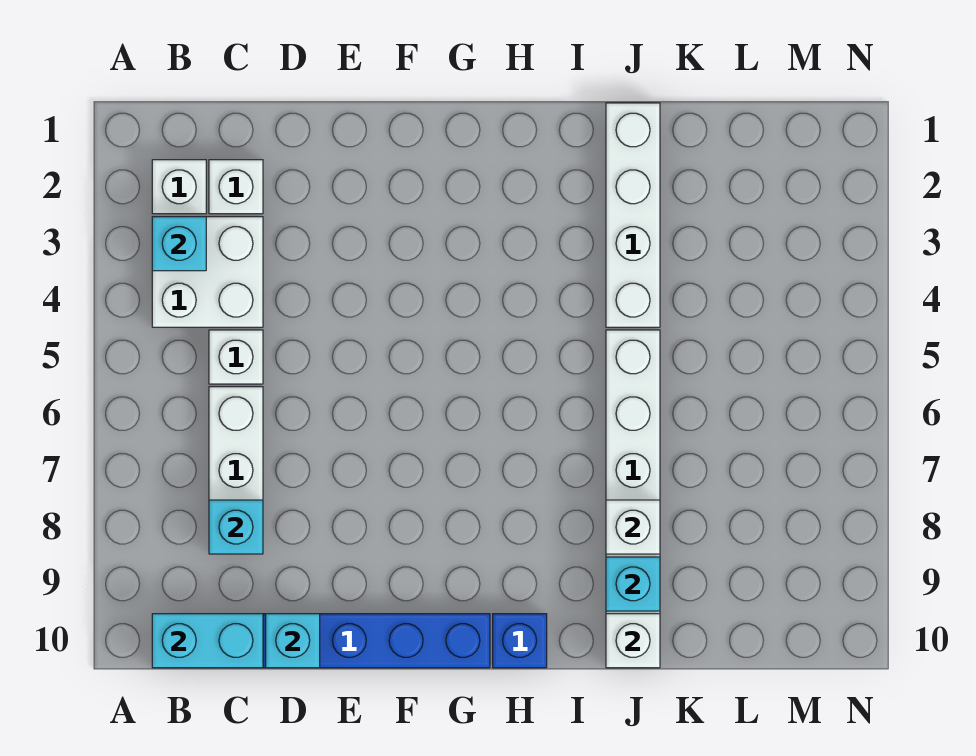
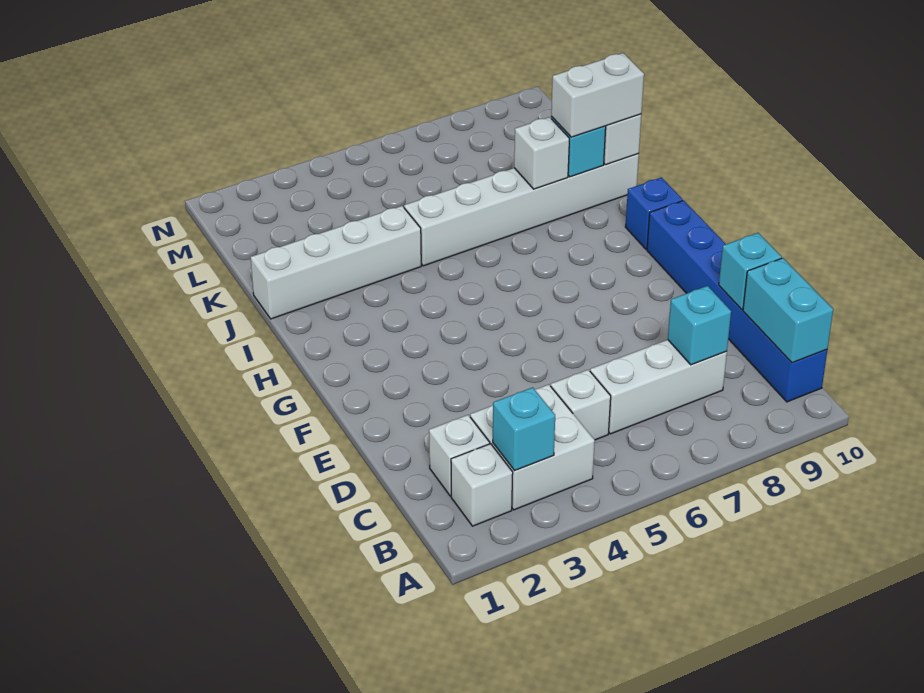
none -> white brick J9:J10 level 3

